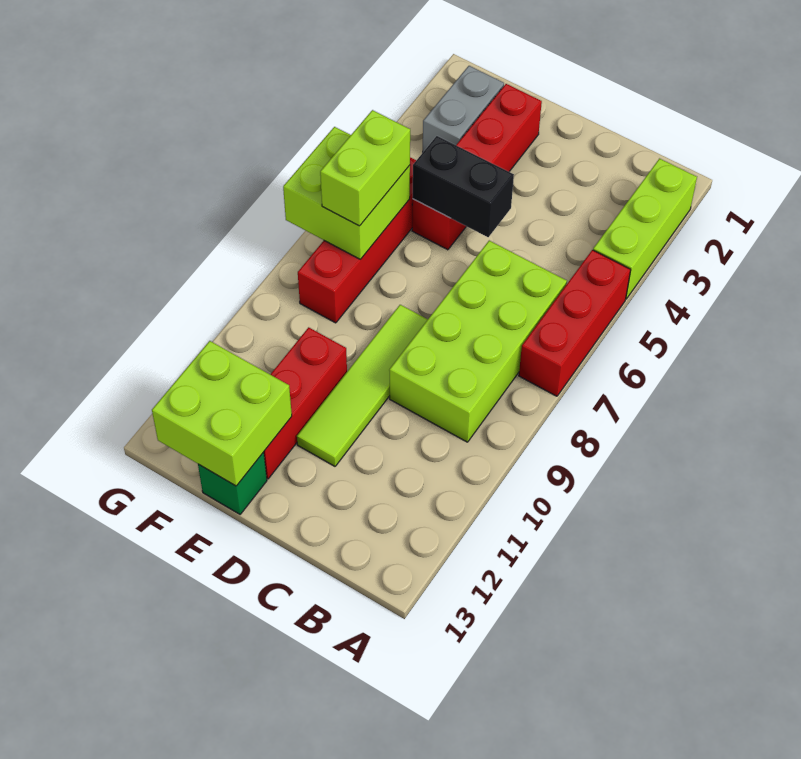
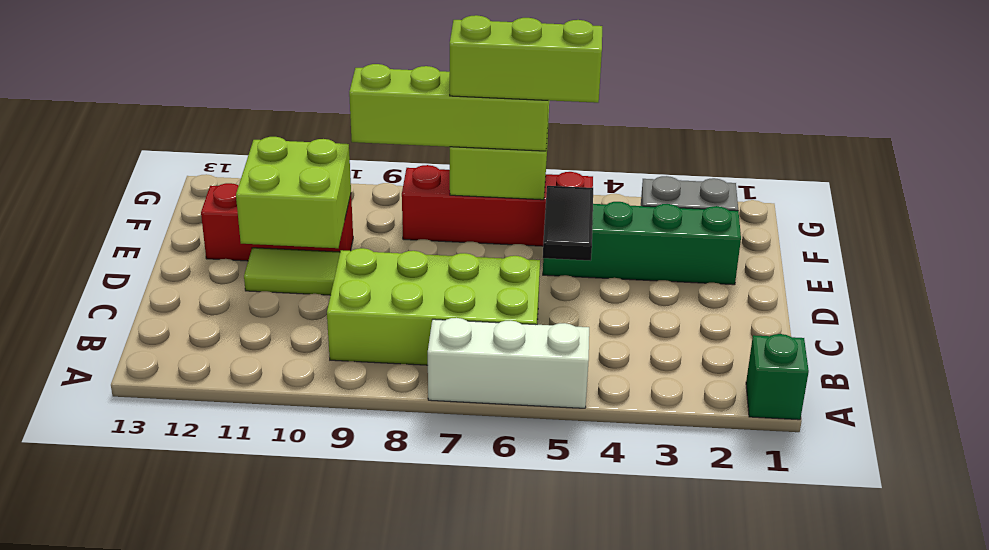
lime brick A2:A4 level 1 -> lime brick F5:F7 level 4
red brick A5:A7 level 1 -> white brick A5:A7 level 1
black brick D5:E5 level 2 -> black tile D5:E5 level 2
red brick E2:E5 level 1 -> green brick E2:E5 level 1
lime brick E12:F13 level 2 -> lime brick D10:E11 level 2
green brick E13 level 1 -> green brick A1 level 1
lime brick F6:F7 level 3 -> lime brick F6:F9 level 3

